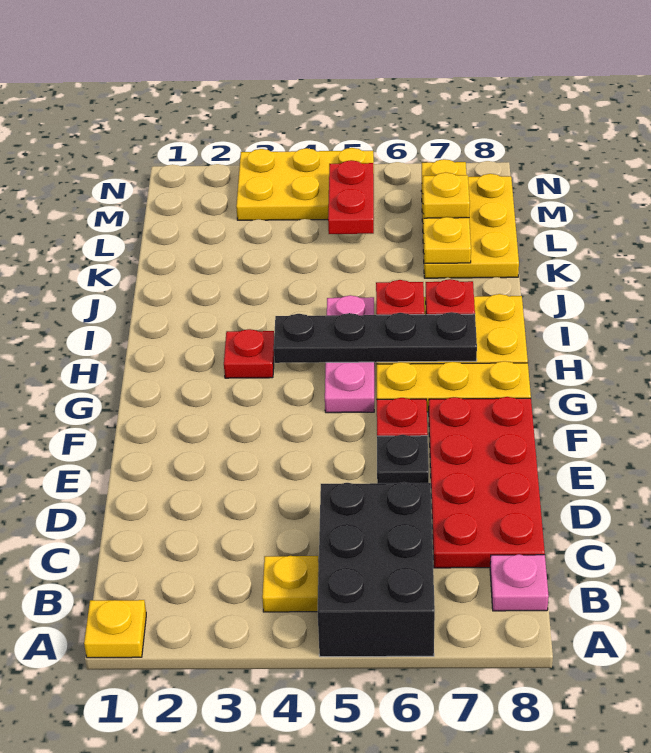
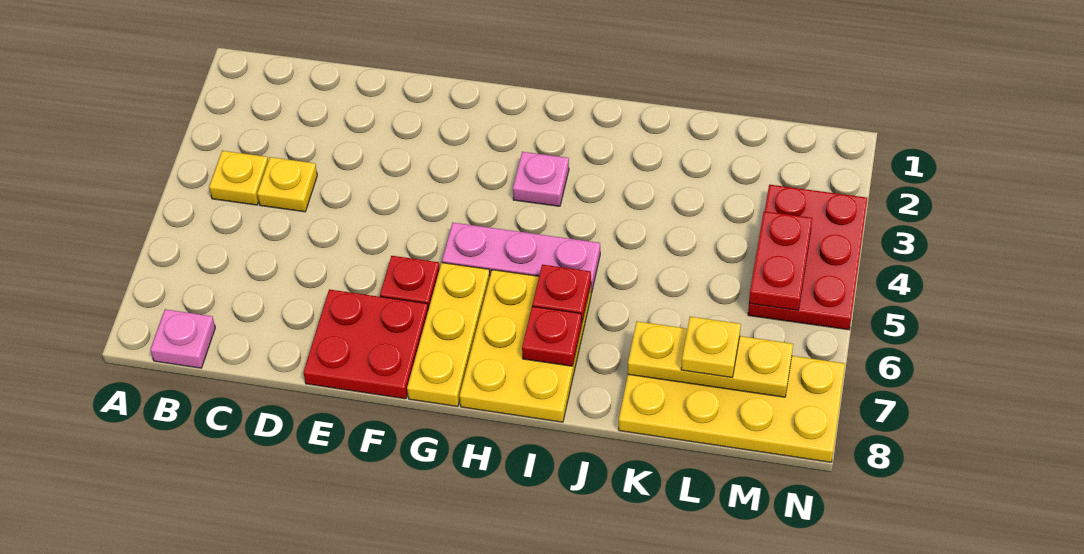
yellow plate A1 level 1 -> yellow plate C4 level 1
black brick A5:C6 level 1 -> none
red plate C7:F8 level 1 -> red plate E7:F8 level 1
black plate E6 level 1 -> none
red plate H3 level 1 -> pink plate H3 level 1
black plate H4:H7 level 2 -> none
yellow plate K7:M8 level 1 -> yellow plate K7:N8 level 1
red plate L5:M5 level 2 -> red plate M4:M5 level 2
yellow plate M3:N5 level 1 -> red plate M3:N5 level 1

